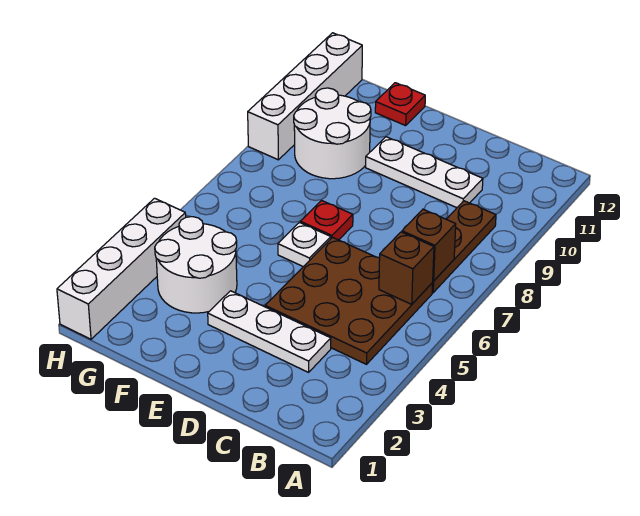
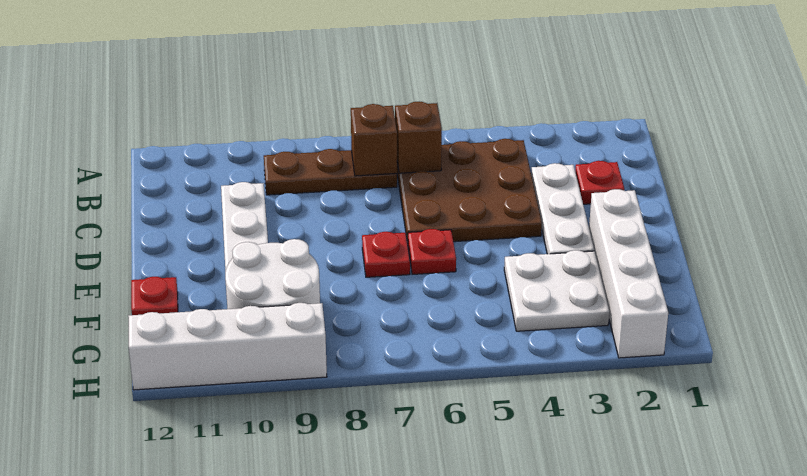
none -> red plate C2 level 1
white plate E6 level 1 -> red plate E6 level 1
white round brick F3:G4 level 1 -> white plate F3:G4 level 1
white brick H1:H4 level 1 -> white brick E2:H2 level 1

